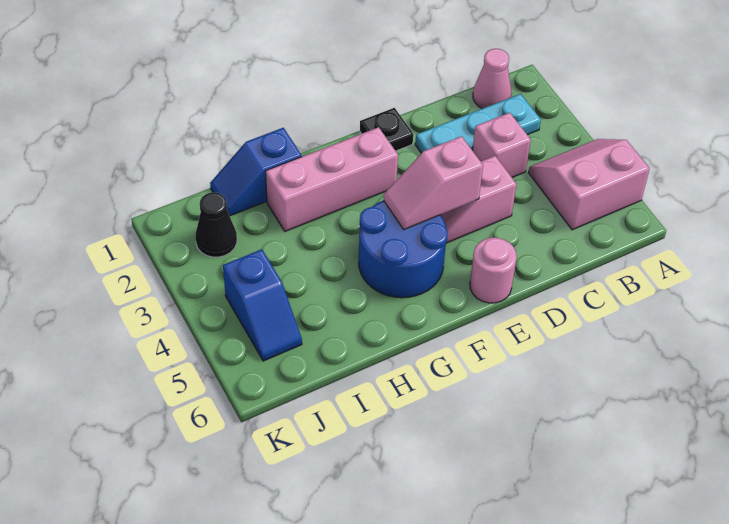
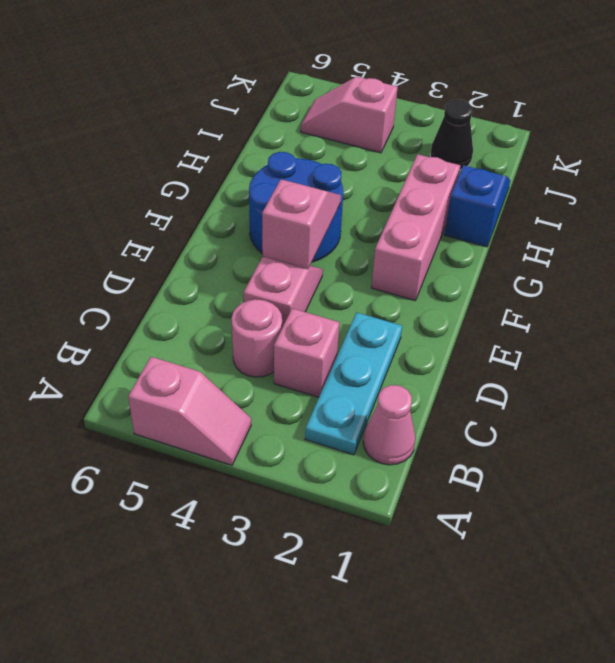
pink slope A4:B5 level 1 top 5 -> pink slope A4:A5 level 1 top 5
black plate E1 level 1 -> none
pink round brick E6 level 1 -> pink round brick C4 level 1
blue slope J4:J5 level 1 top 4 -> pink slope J4:J5 level 1 top 4

